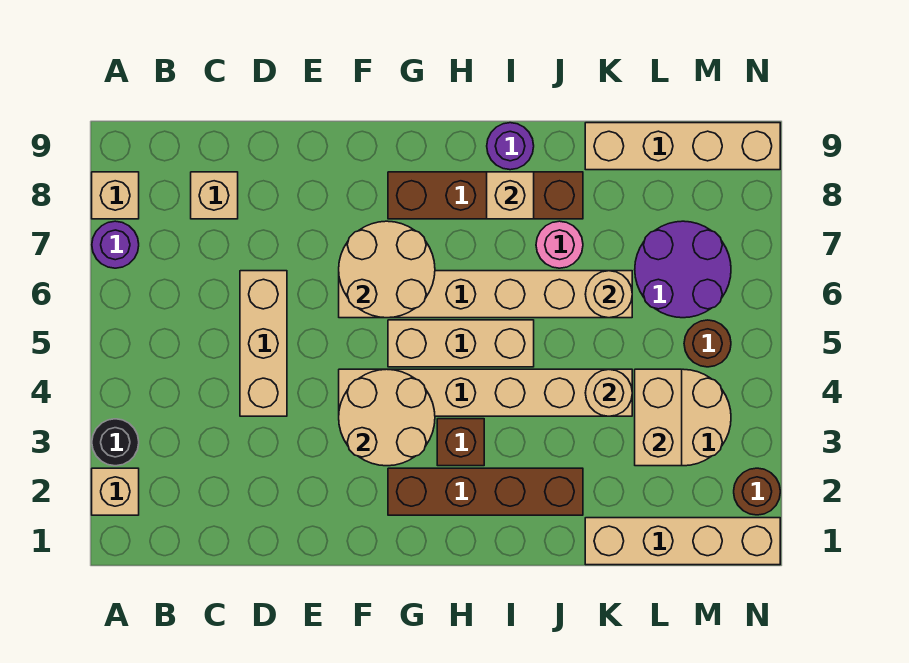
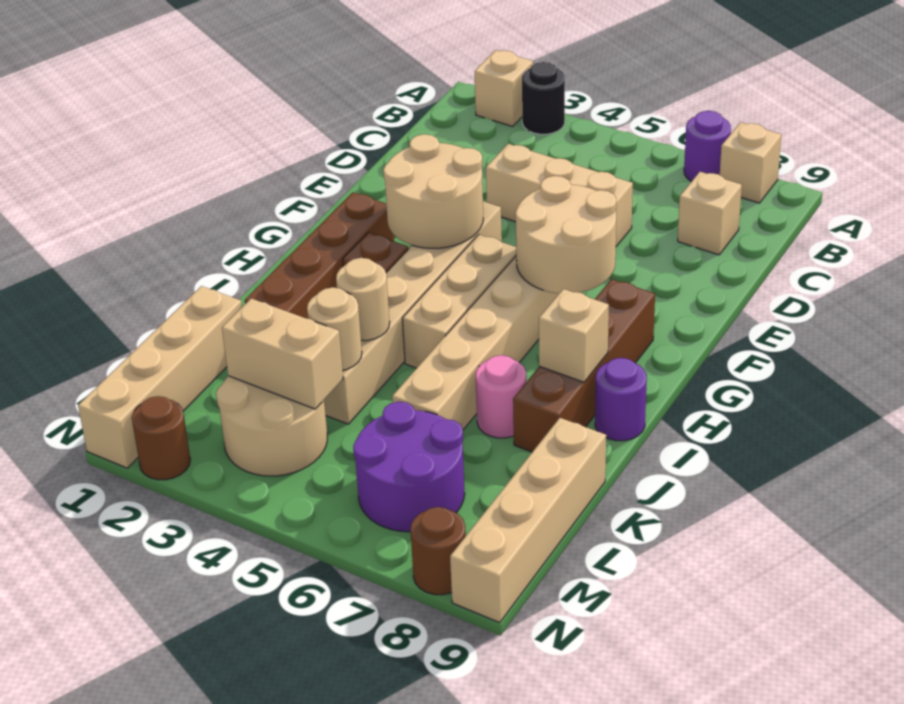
tan round brick K6 level 2 -> tan round brick J4 level 2
brown round brick M5 level 1 -> brown round brick N8 level 1

